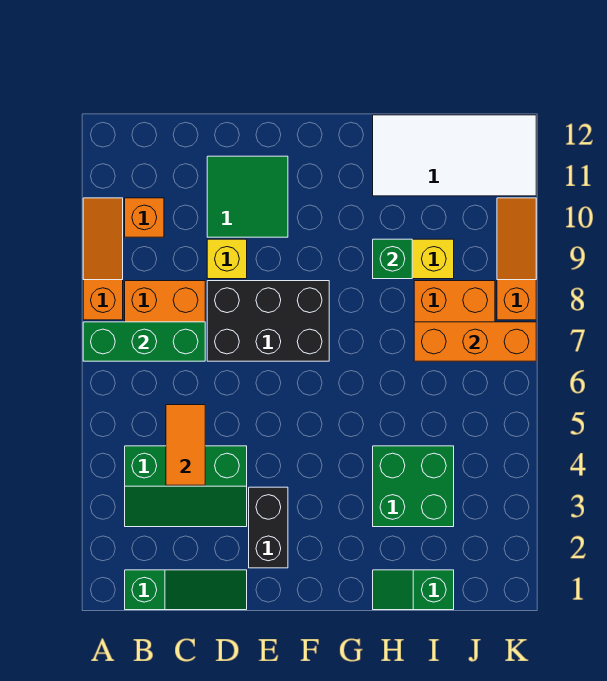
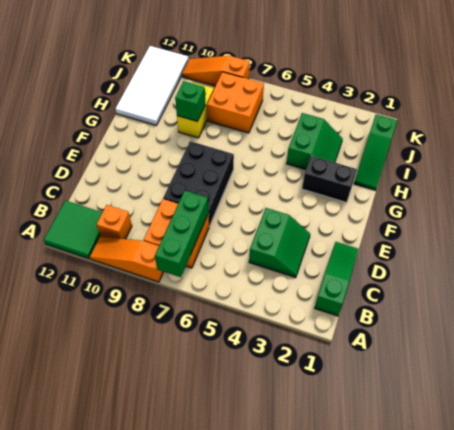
green slope B3:D4 level 1 top 4 -> green slope C3:D4 level 1 top 4
orange tile C4:C5 level 2 -> none
yellow brick D9 level 1 -> none
green tile D10:E11 level 1 -> green tile A11:B12 level 1
black brick E2:E3 level 1 -> black brick G2:G3 level 1
green slope H1:I1 level 1 top I -> green slope H1:J1 level 1 top J
green brick H3:I4 level 1 -> green slope H3:I4 level 1 top 4
orange brick I7:K7 level 2 -> none

